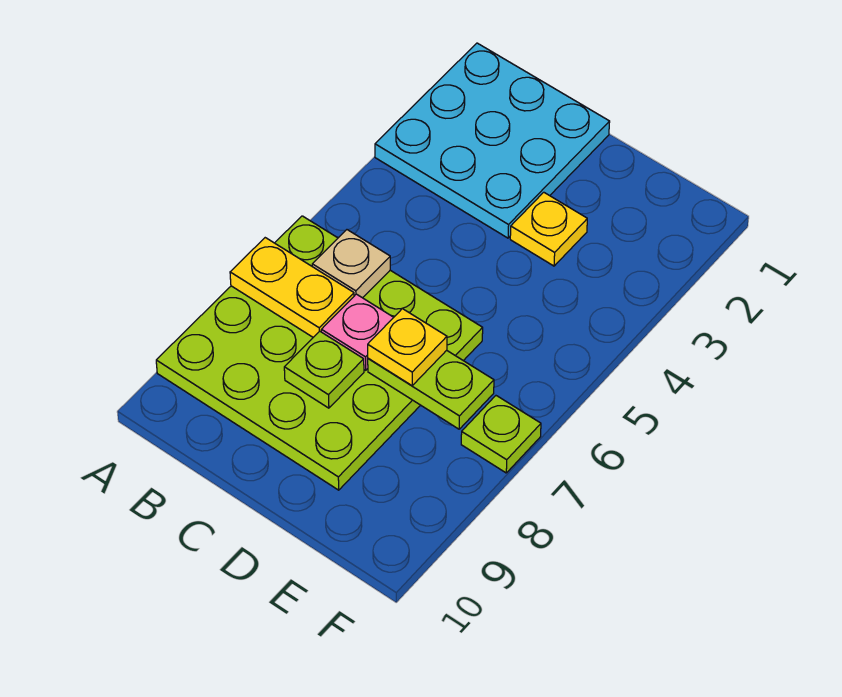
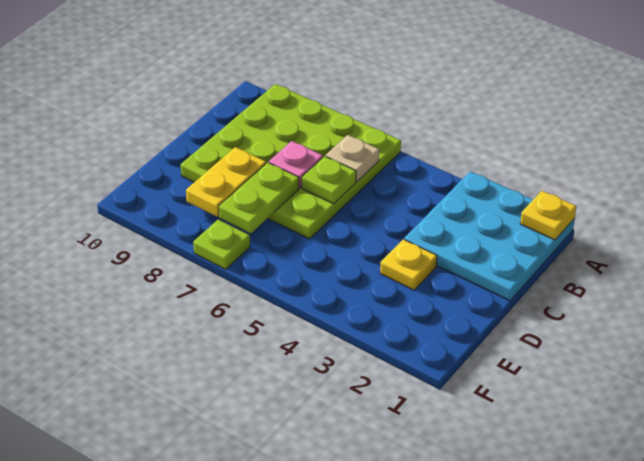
yellow plate A7:B7 level 2 -> yellow plate D8:E8 level 2
lime plate C8 level 2 -> lime plate C6 level 2
yellow plate D7 level 3 -> yellow plate A1 level 2

